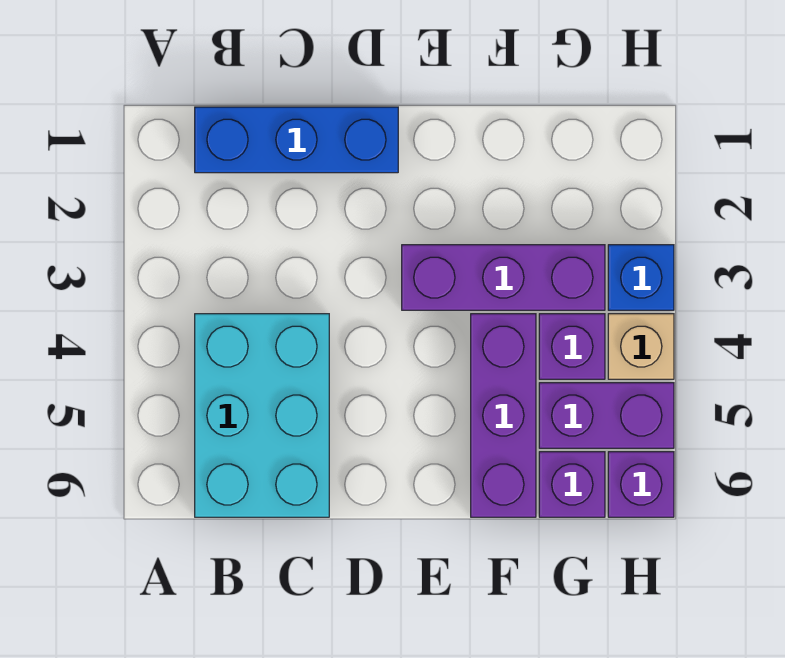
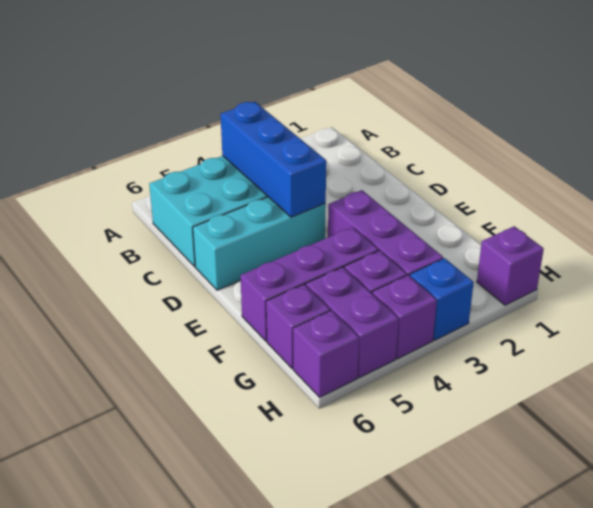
blue brick B1:D1 level 1 -> blue brick B4:D4 level 2
none -> cyan brick D4:D6 level 1
none -> purple brick H1 level 1
tan brick H4 level 1 -> purple brick H4 level 1

